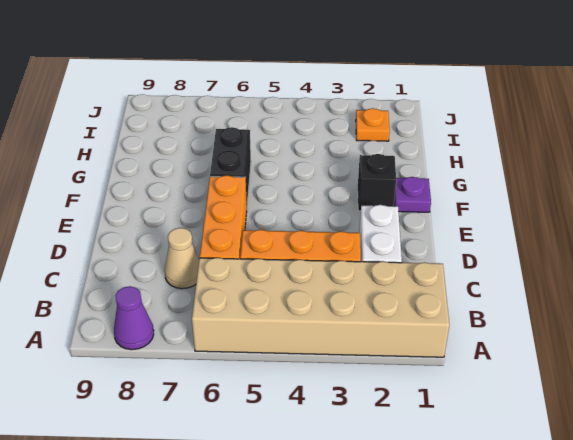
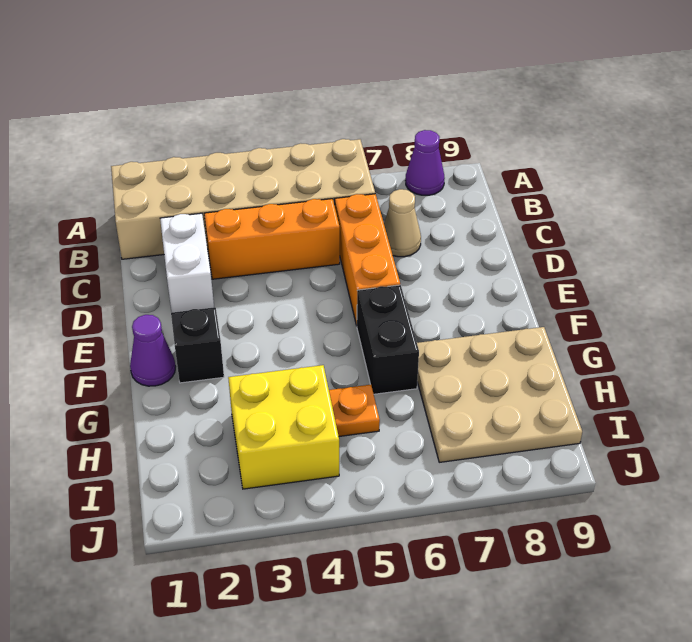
purple plate F1 level 1 -> purple cone F1 level 1
none -> tan plate G7:I9 level 1
none -> yellow brick H3:I4 level 1
orange plate I2 level 1 -> orange plate H5 level 1

